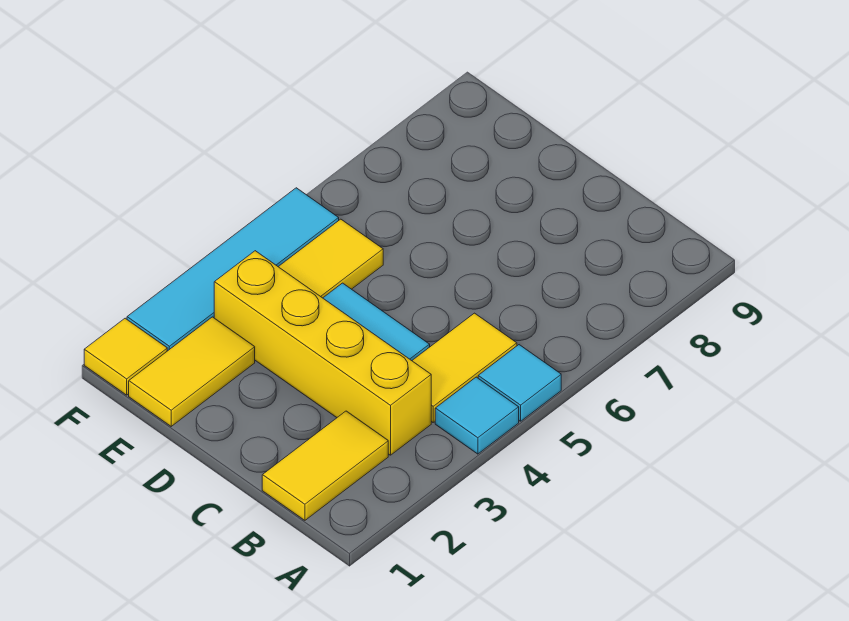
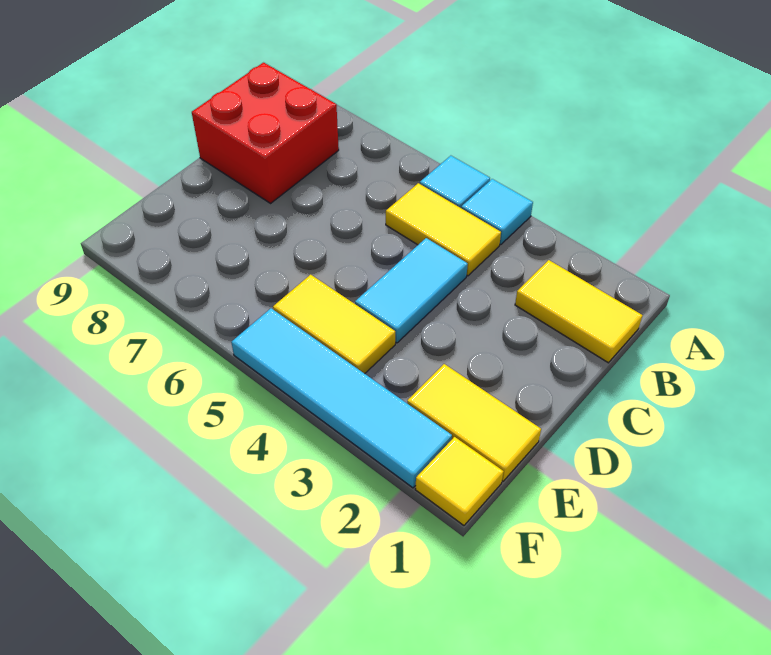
yellow brick B3:E3 level 1 -> none
none -> red brick B8:C9 level 1

